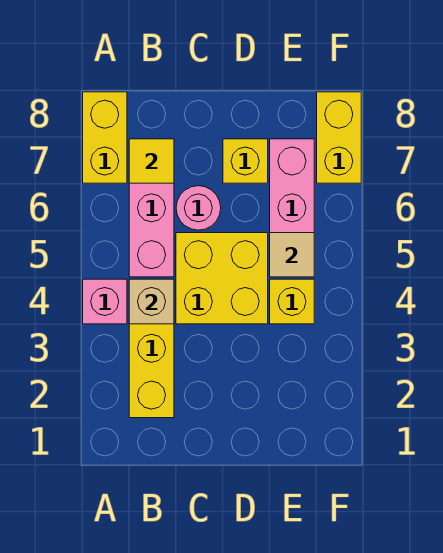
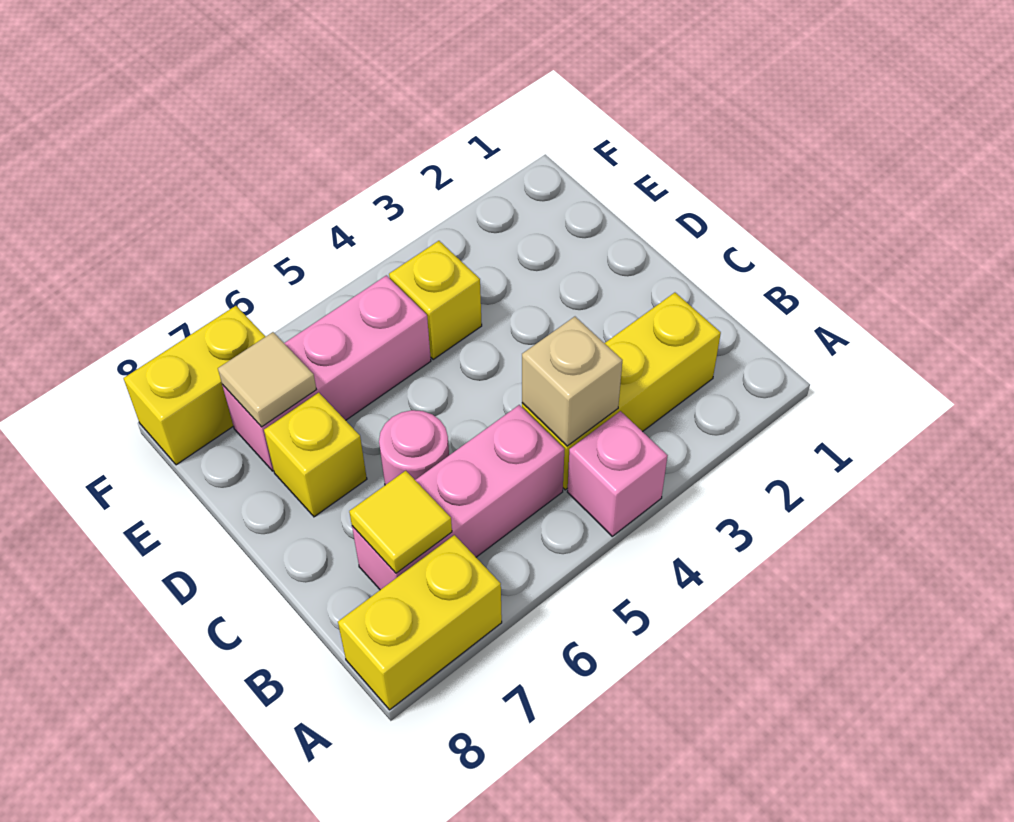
yellow brick C4:D5 level 1 -> none
tan tile E5 level 2 -> tan tile E7 level 2

